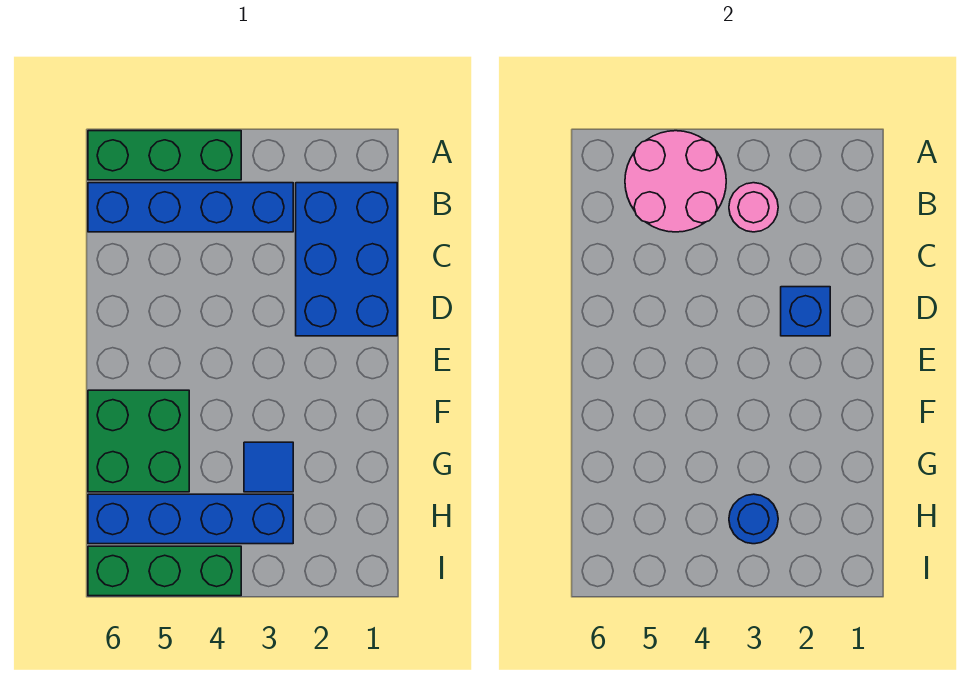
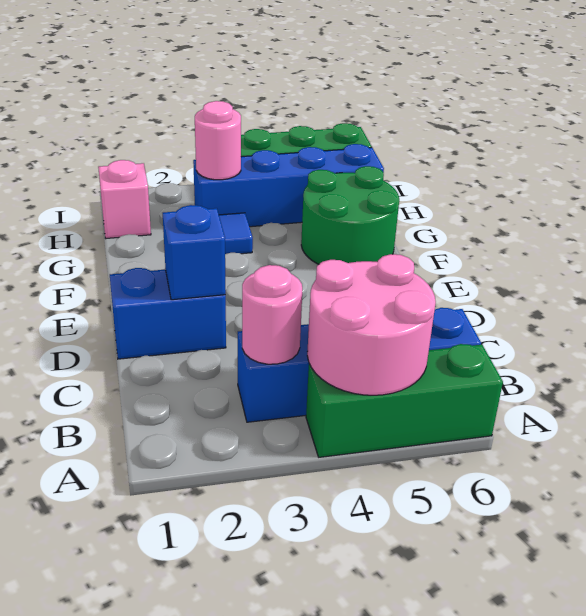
blue brick B1:D2 level 1 -> blue brick D1:D2 level 1
green brick F5:G6 level 1 -> green round brick F5:G6 level 1
none -> pink brick H1 level 1
blue round brick H3 level 2 -> pink round brick H3 level 2

